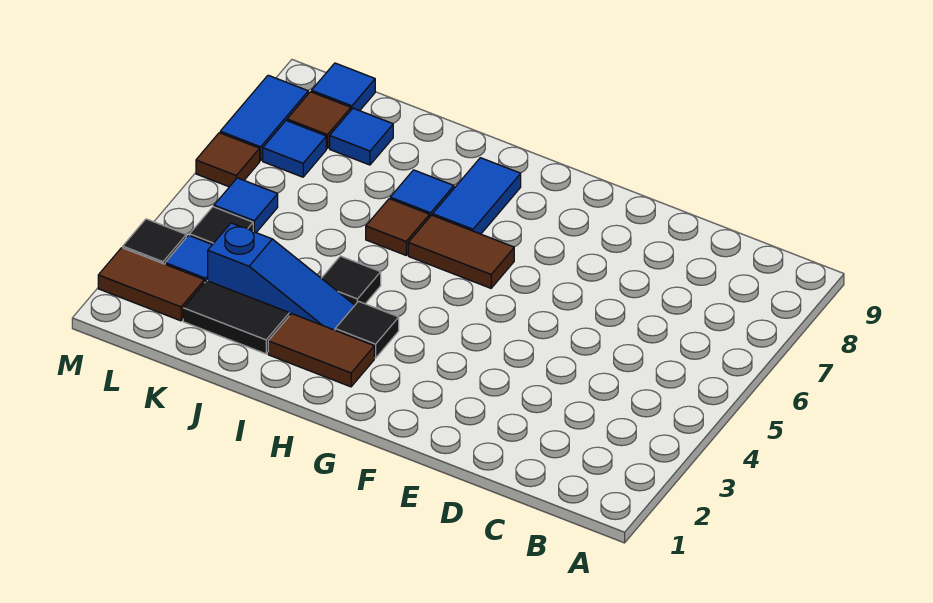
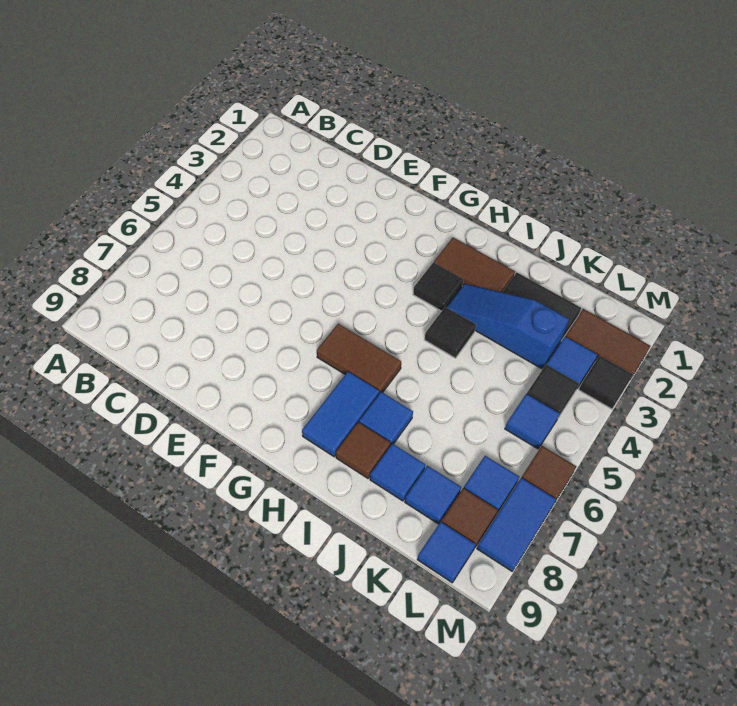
brown tile I6 level 1 -> brown tile I8 level 1
none -> blue tile J8 level 1

